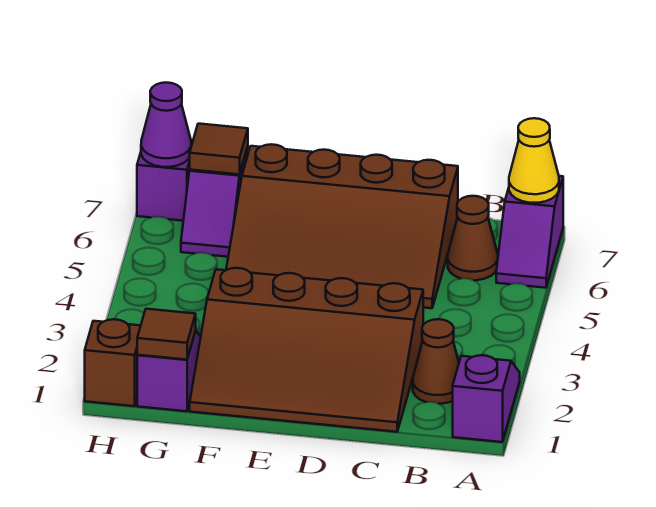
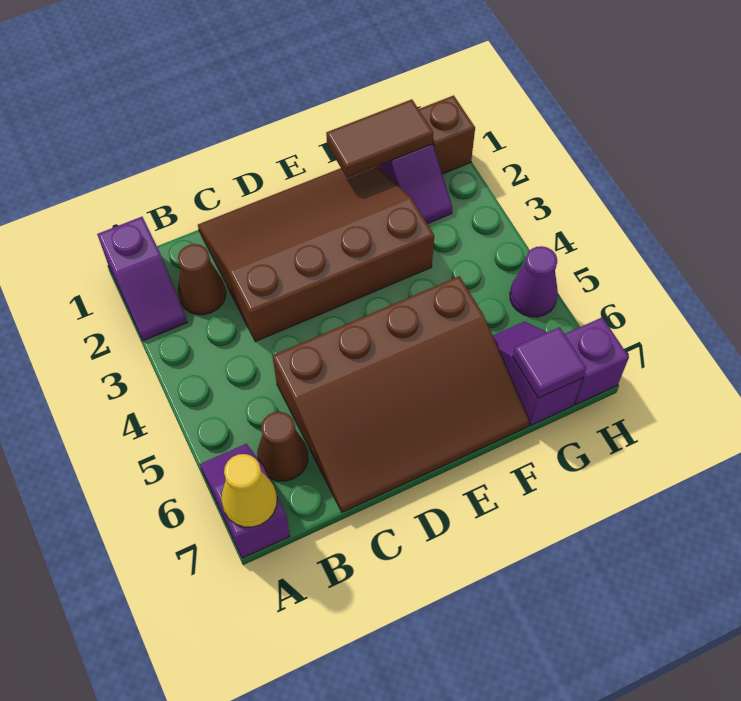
brown slope C5:F7 level 1 top 7 -> brown slope C5:F7 level 1 top 5
brown tile G1 level 2 -> brown tile F1:G1 level 2
brown tile G7 level 2 -> purple tile G7 level 2
purple cone H7 level 2 -> purple cone H5 level 1

